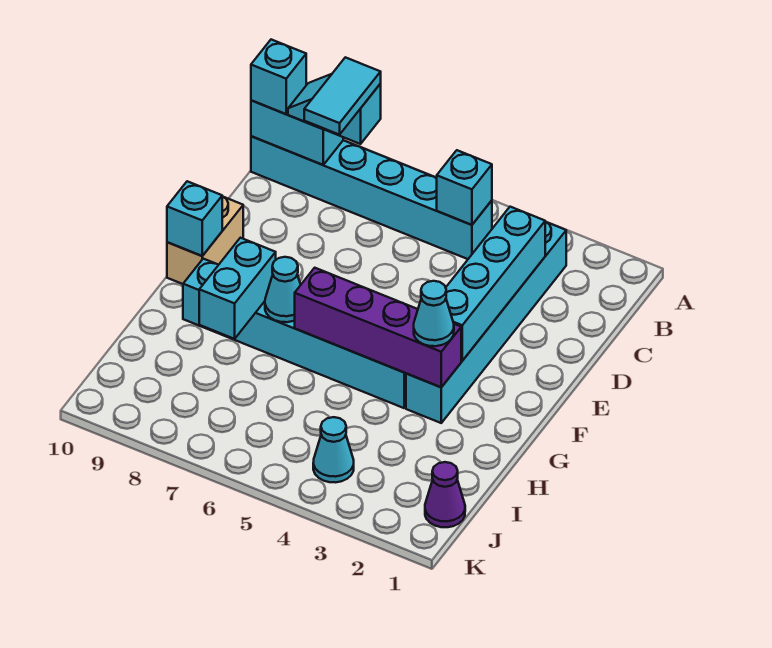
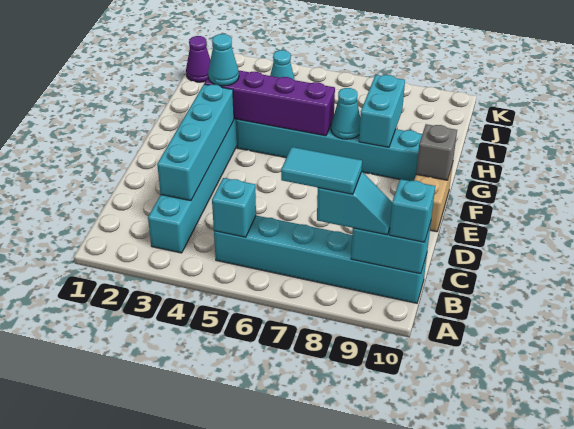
cyan tile B8:C8 level 4 -> cyan tile B7:B8 level 4
cyan brick F10 level 2 -> grey brick F10 level 2

